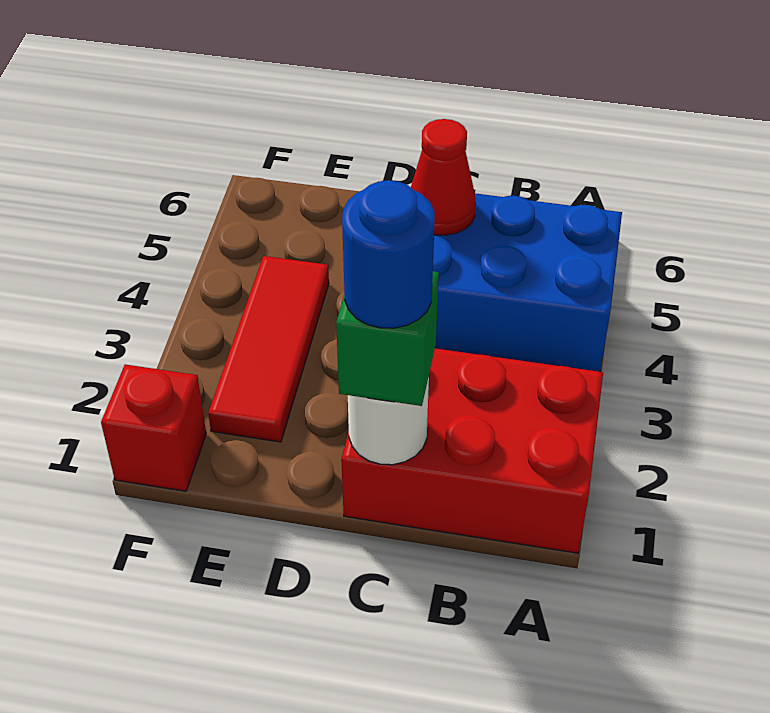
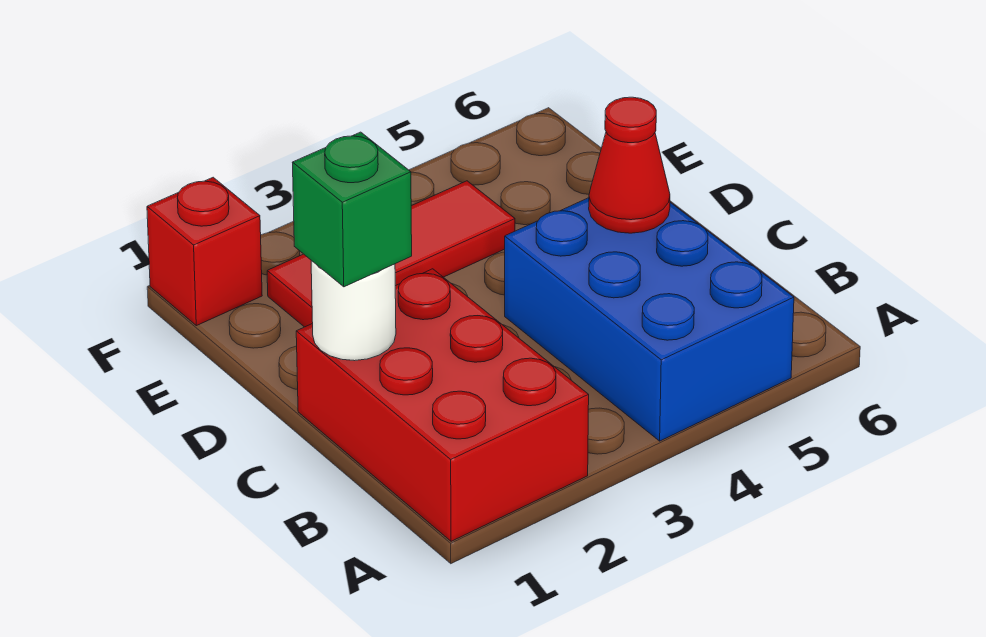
blue round brick C1 level 4 -> none

